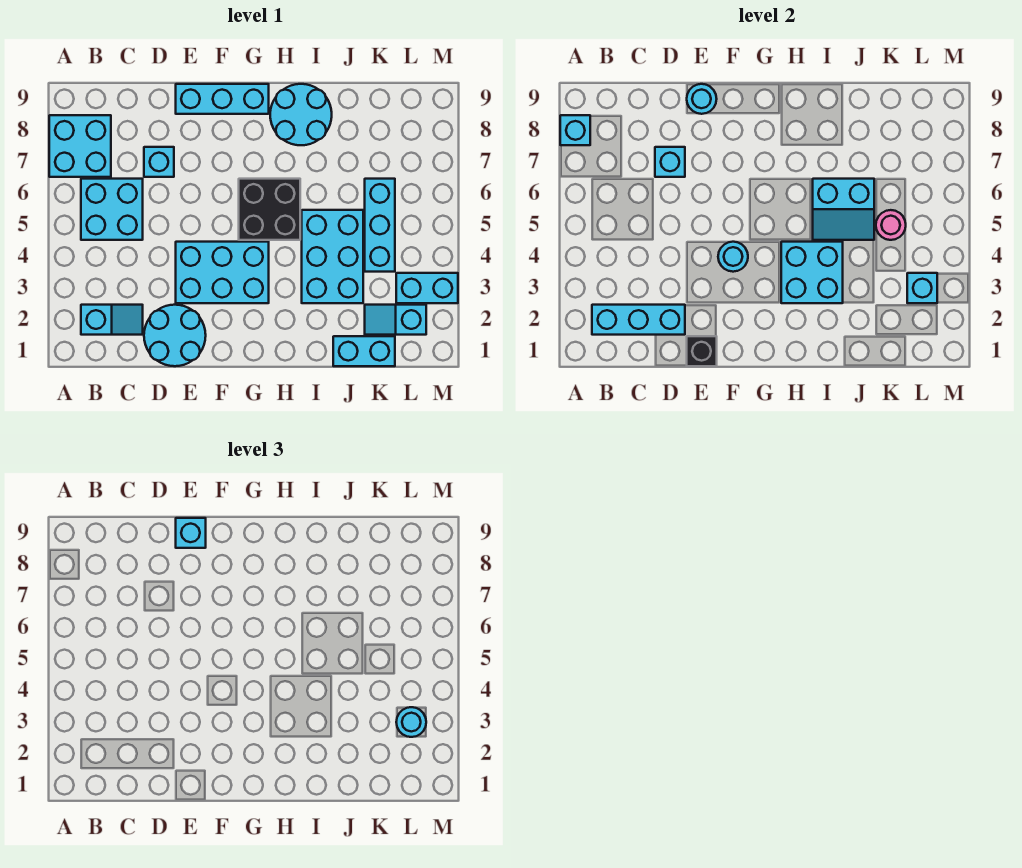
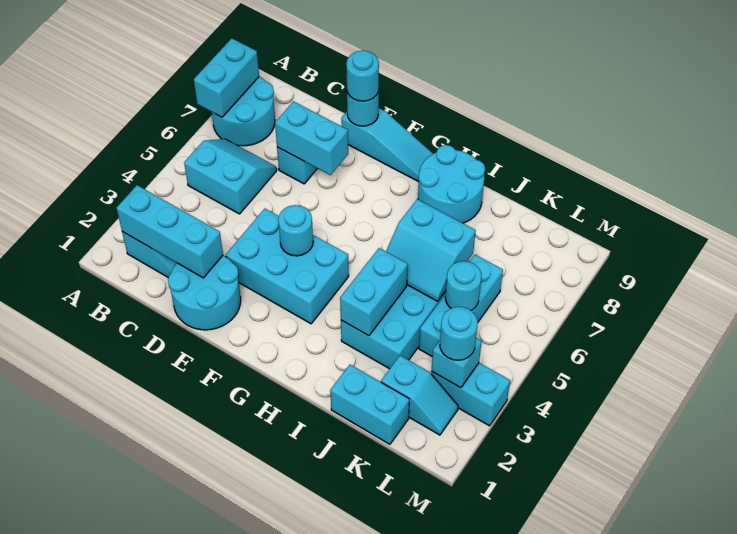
cyan brick A7:B8 level 1 -> cyan round brick A7:B8 level 1
cyan brick A8 level 2 -> cyan brick A7:A8 level 2
cyan brick B5:C6 level 1 -> cyan slope B5:C6 level 1 top 5
cyan brick D7 level 2 -> cyan brick D7:E7 level 2
black brick E1 level 2 -> none
cyan brick E9:G9 level 1 -> cyan slope E9:G9 level 1 top E
cyan brick E9 level 3 -> cyan round brick E9 level 3
black brick G5:H6 level 1 -> none
cyan brick H3:I4 level 2 -> cyan brick I3:I4 level 2
cyan slope K2:L2 level 1 top L -> cyan slope K2:L2 level 1 top K
pink round brick K5 level 2 -> cyan round brick K5 level 2

